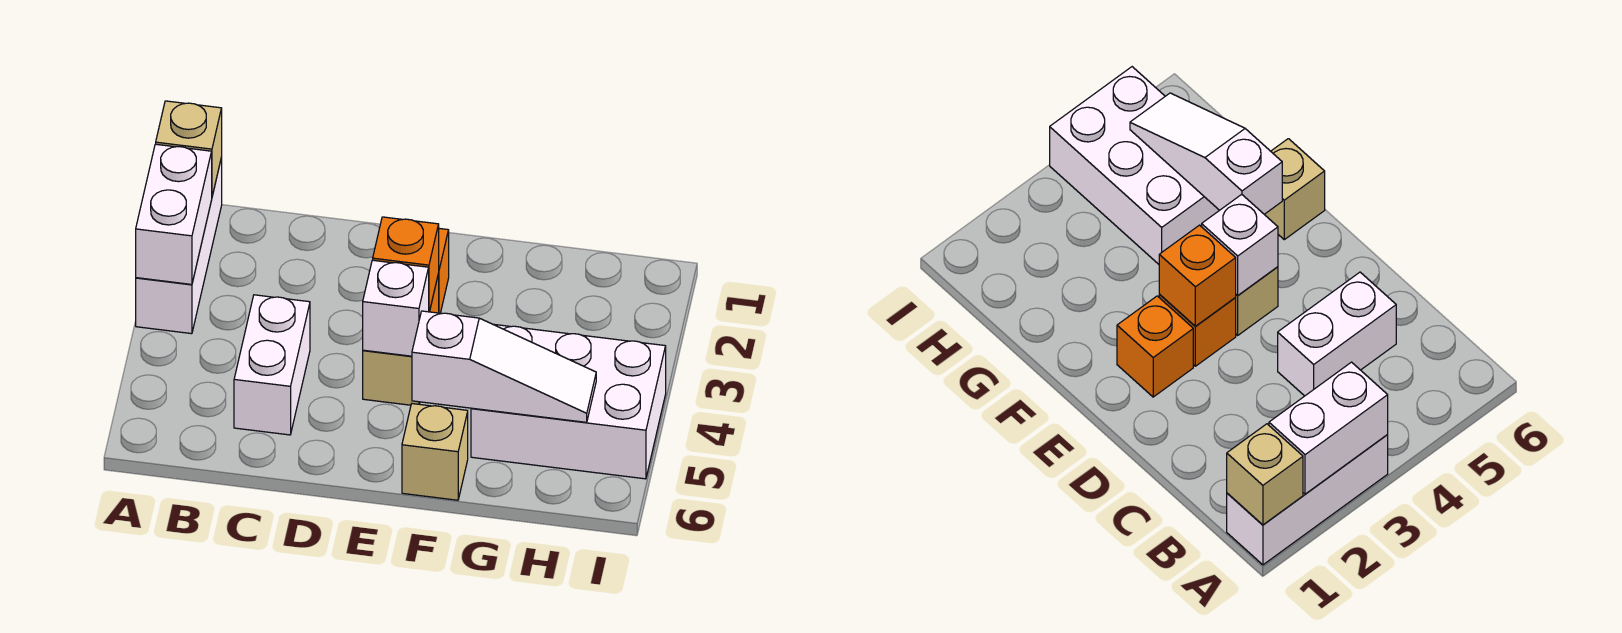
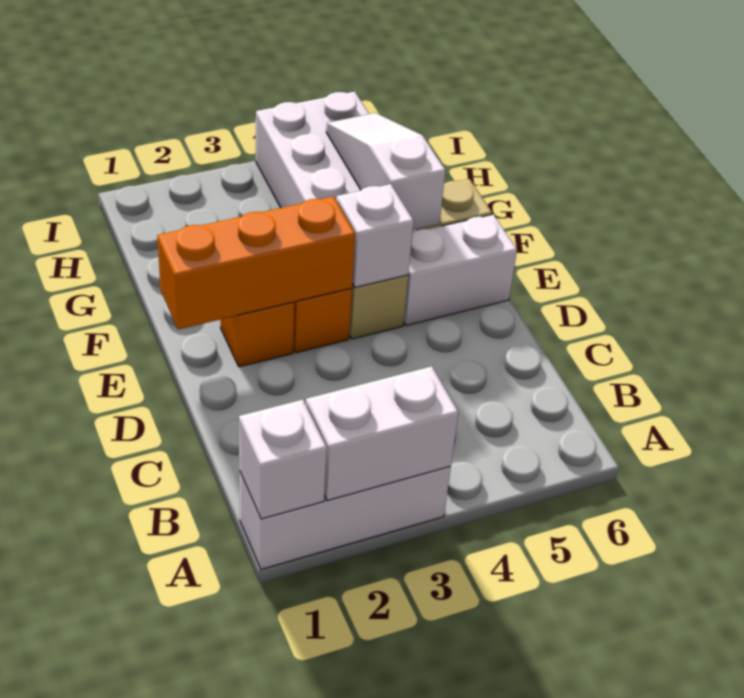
tan brick A1 level 2 -> white brick A1 level 2
white brick C4:C5 level 1 -> white brick E5:E6 level 1
orange brick E3 level 2 -> orange brick E1:E3 level 2

